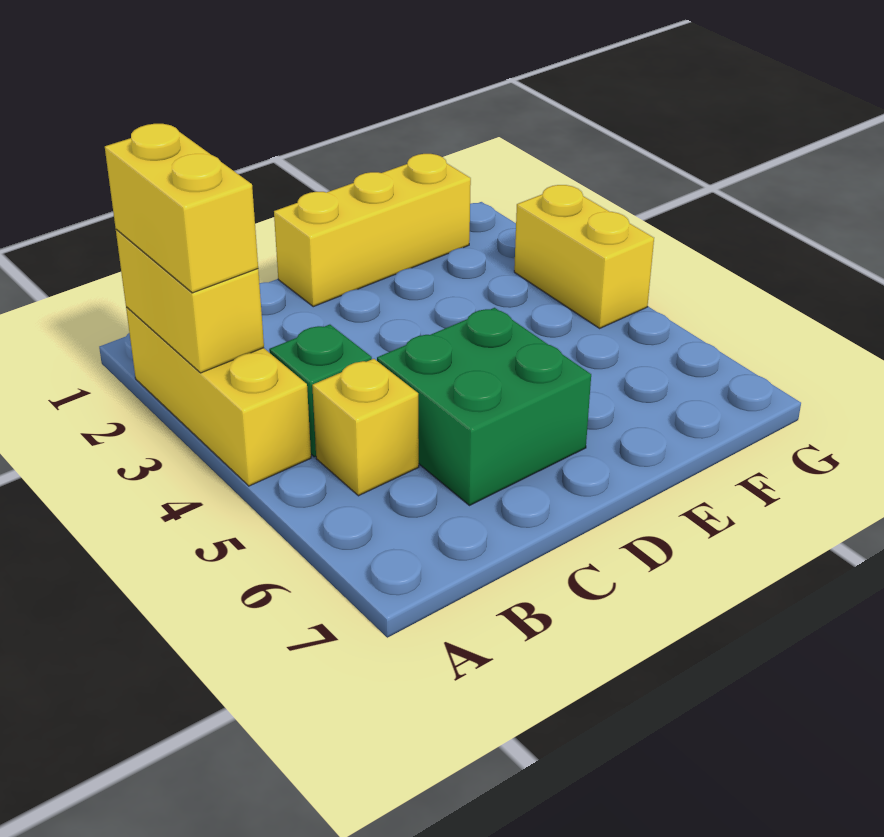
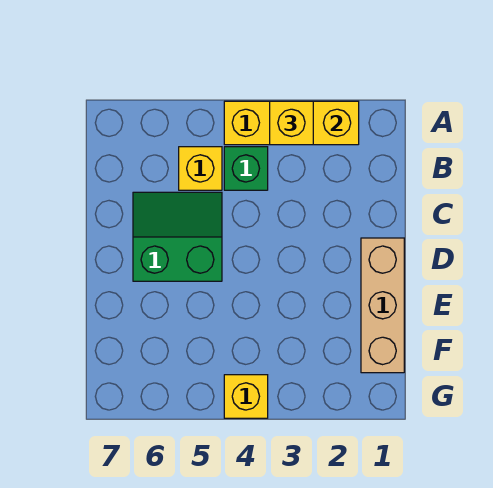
yellow brick A2:A3 level 3 -> yellow brick A3 level 3
green brick C5:D6 level 1 -> green slope C5:D6 level 1 top D
yellow brick D1:F1 level 1 -> tan brick D1:F1 level 1
yellow brick G3:G4 level 1 -> yellow brick G4 level 1

